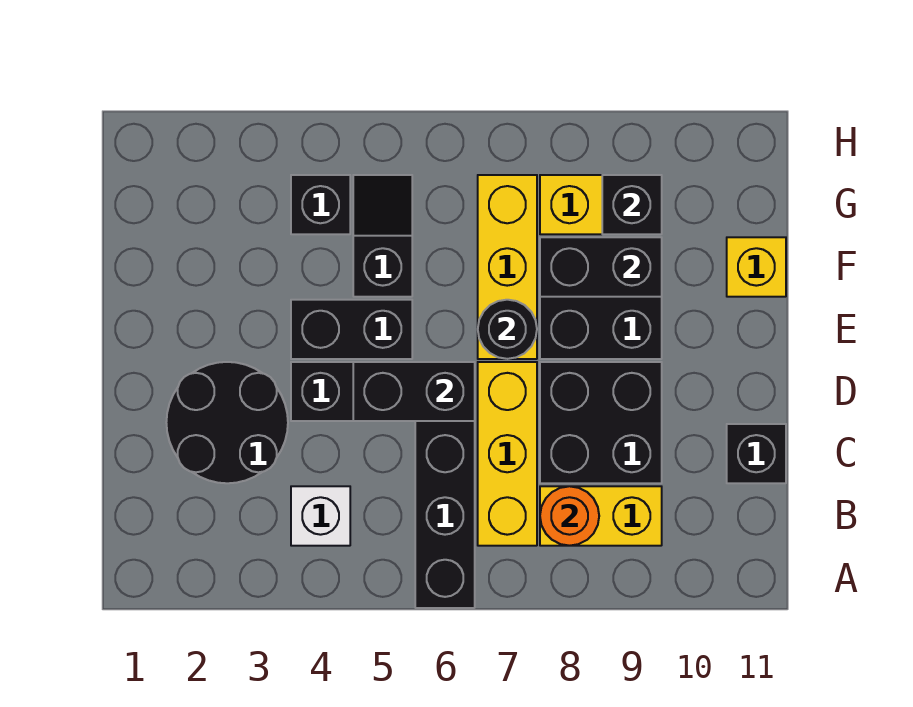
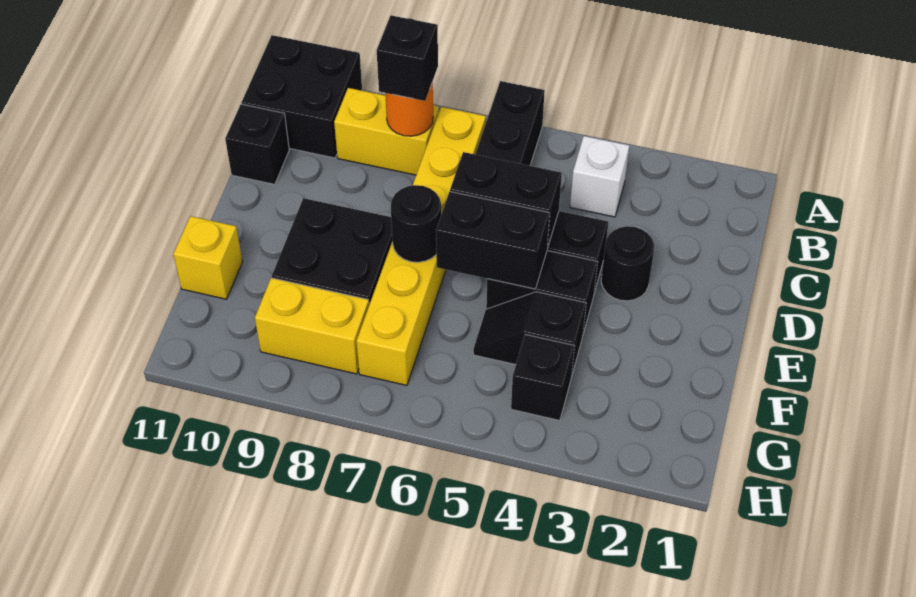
black round brick C2:D3 level 1 -> black round brick D3 level 1
black brick C8:D9 level 1 -> black brick A10:B11 level 1
black slope F5:G5 level 1 top F -> black slope F4:F5 level 1 top 4
black brick F8:F9 level 2 -> black brick E5:E6 level 2
black brick G9 level 2 -> black brick B8 level 3

